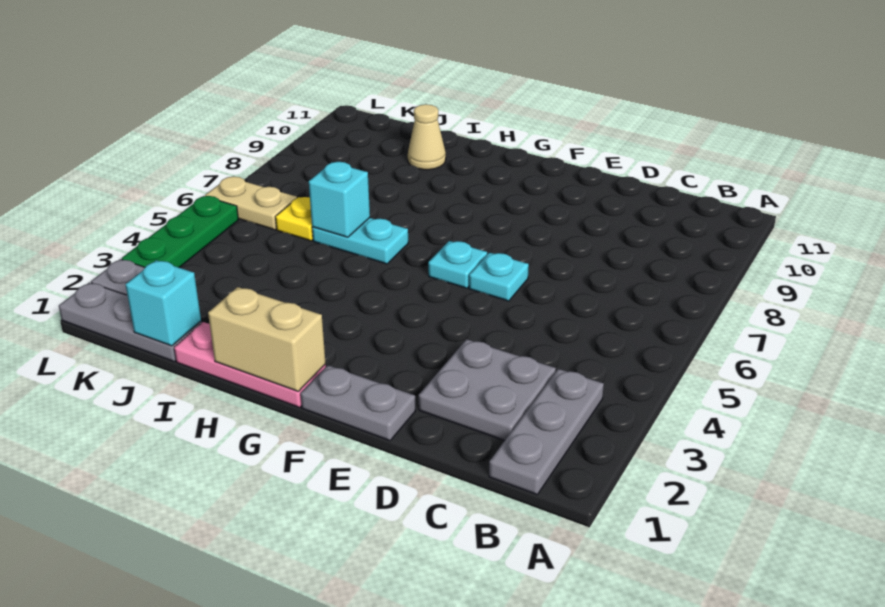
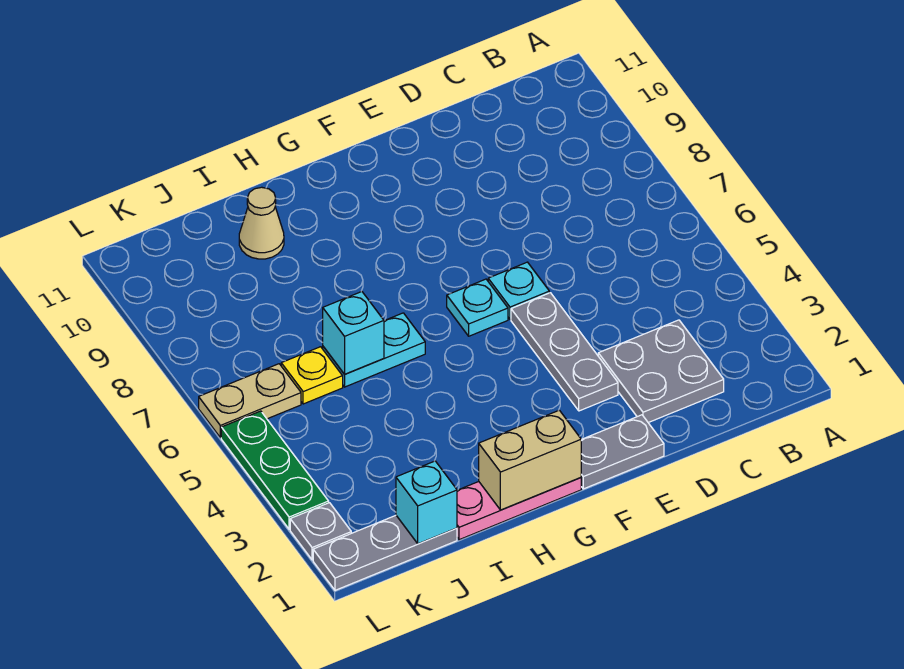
grey plate B1:B3 level 1 -> grey plate E3:E5 level 1

